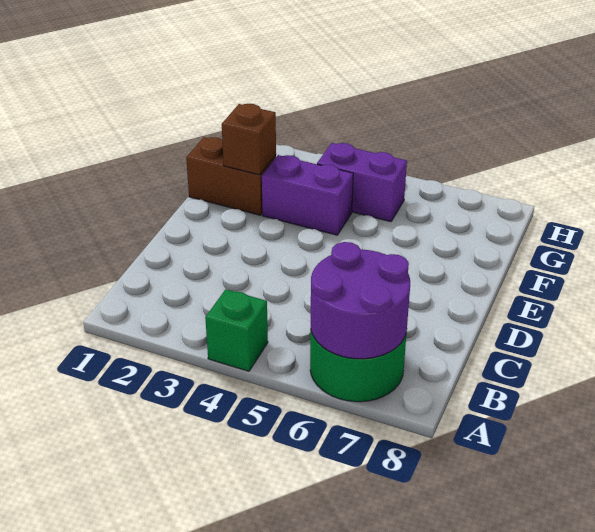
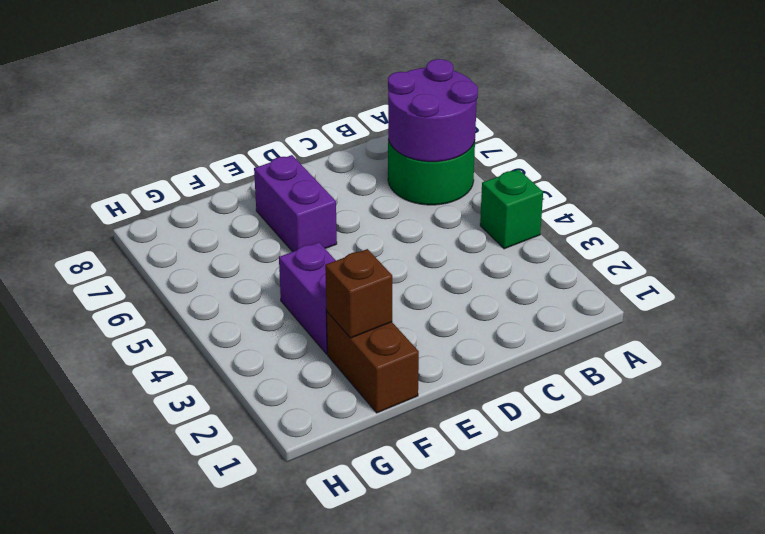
purple brick G4:G5 level 1 -> purple brick E6:E7 level 1

